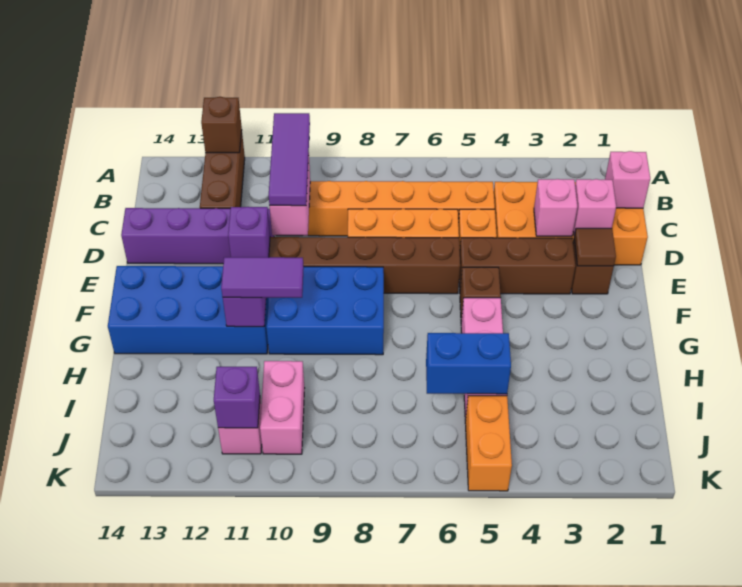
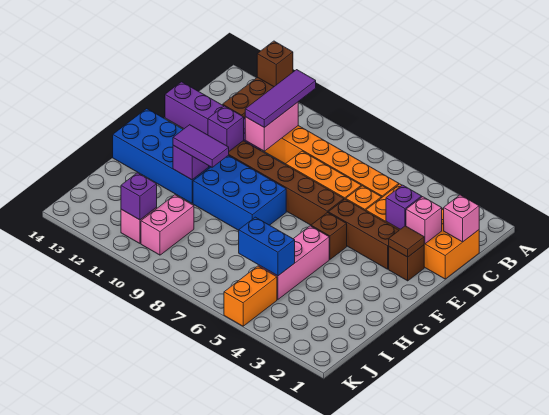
pink brick D3 level 2 -> purple brick D3 level 2

